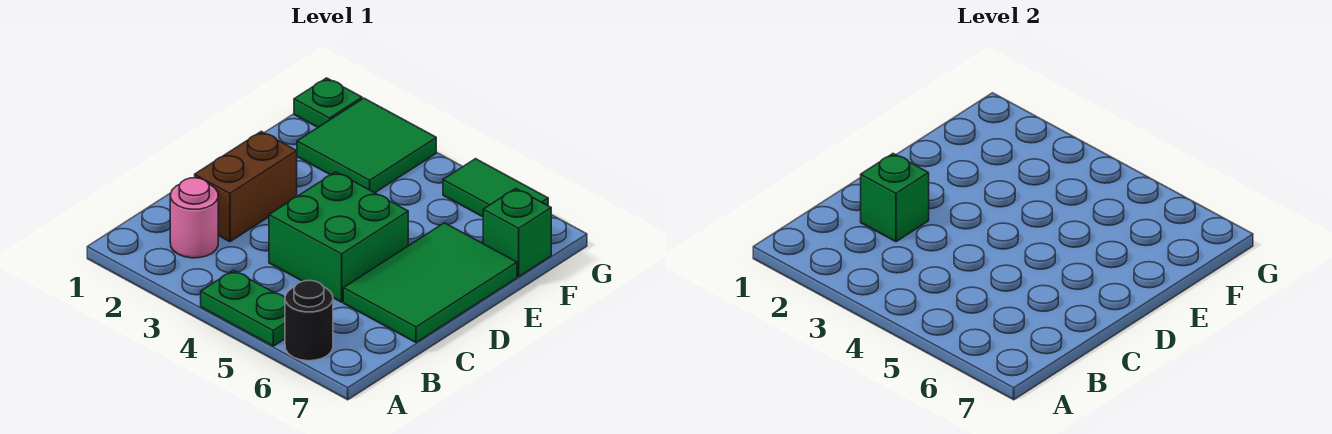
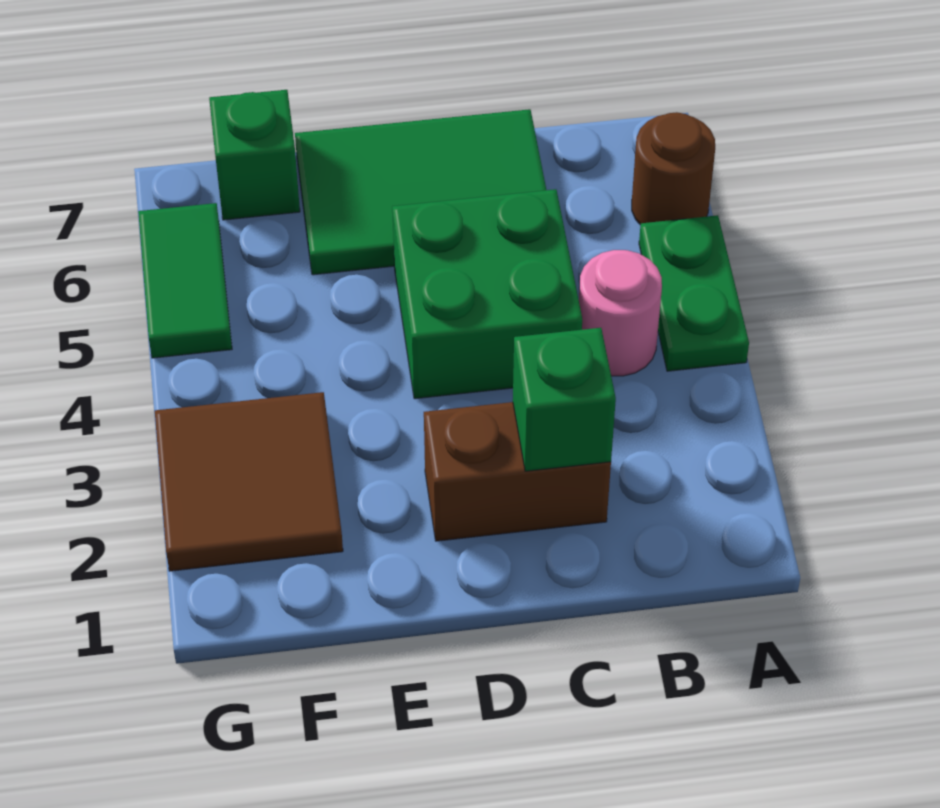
black round brick A6 level 1 -> brown round brick A6 level 1
pink round brick B2 level 1 -> pink round brick B4 level 1
green tile F2:G3 level 1 -> brown tile F2:G3 level 1
green plate G1 level 1 -> none

